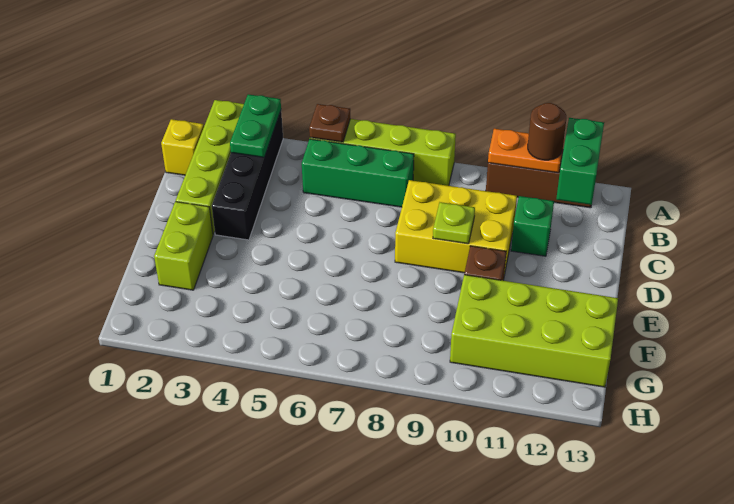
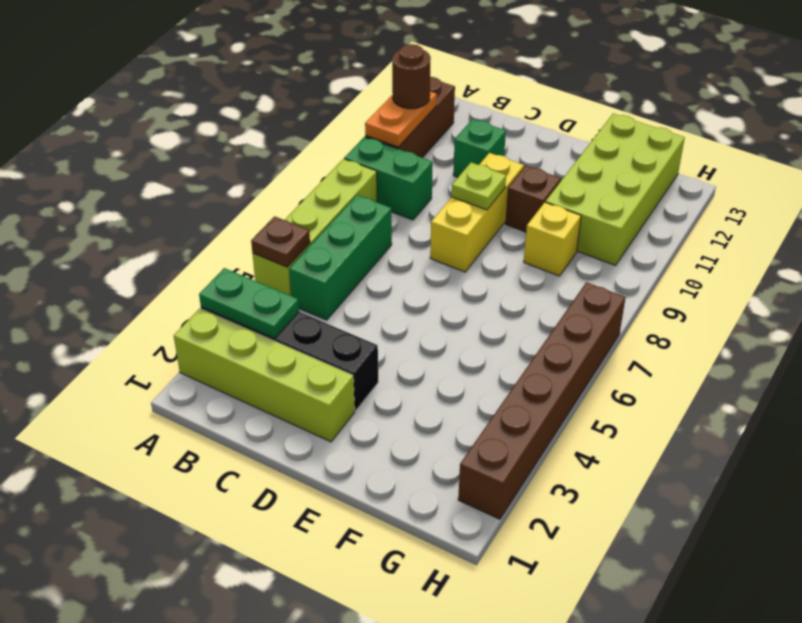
green brick A12:B12 level 2 -> green brick A9:B9 level 1
yellow brick B1 level 1 -> yellow brick F9 level 1
yellow brick C8:D10 level 1 -> yellow brick D8:D10 level 1
lime brick E2:F2 level 1 -> none
none -> brown brick H2:H7 level 1

